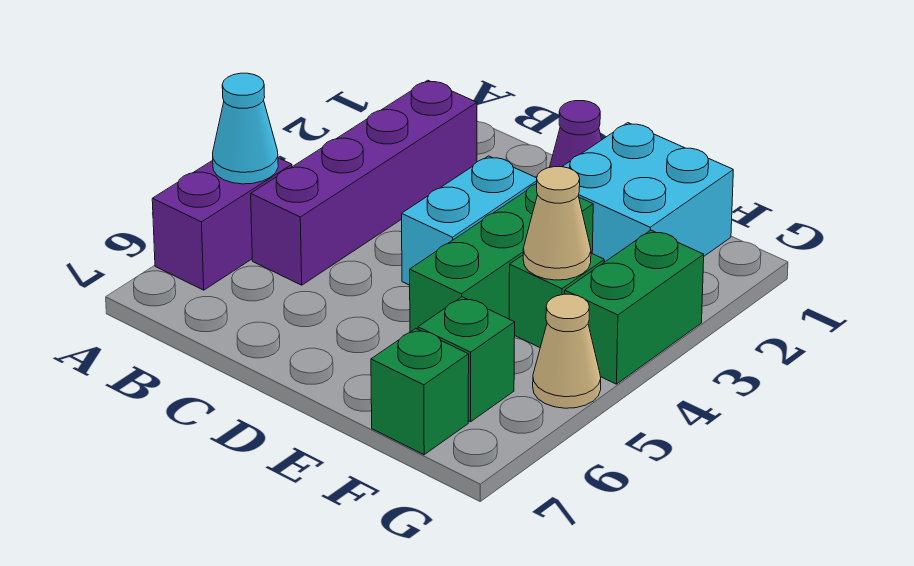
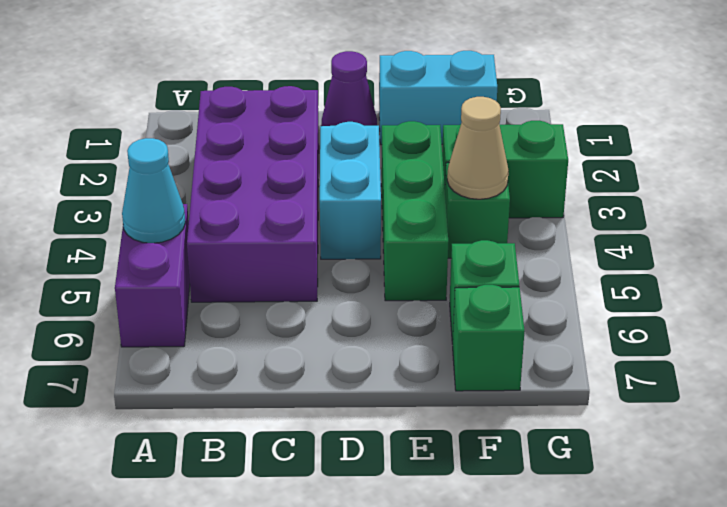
purple brick B2:B5 level 1 -> purple brick B2:C5 level 1
cyan brick E1:F2 level 1 -> cyan brick E1:F1 level 1
green brick G3:G4 level 1 -> green brick F3:G3 level 1
tan cone G5 level 1 -> none

